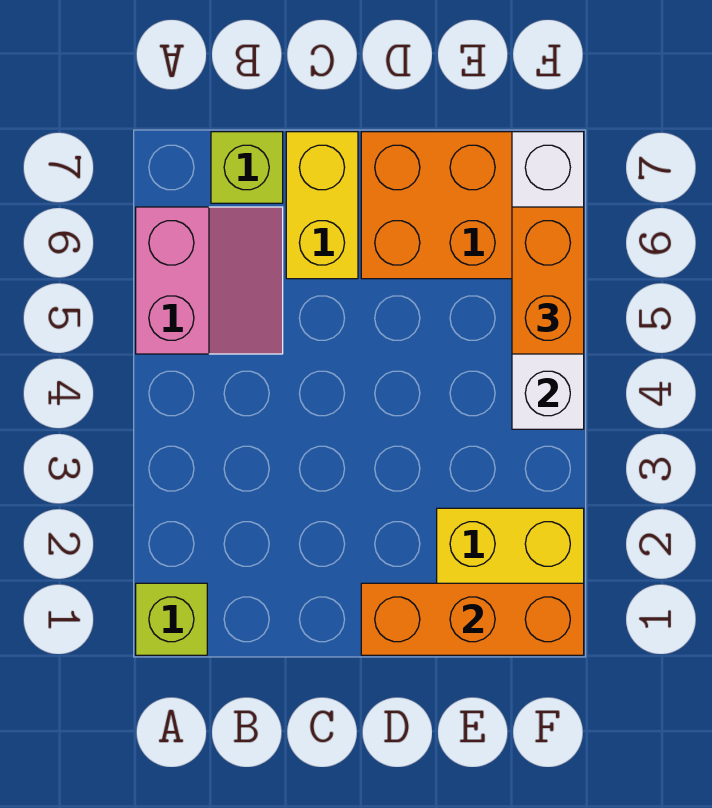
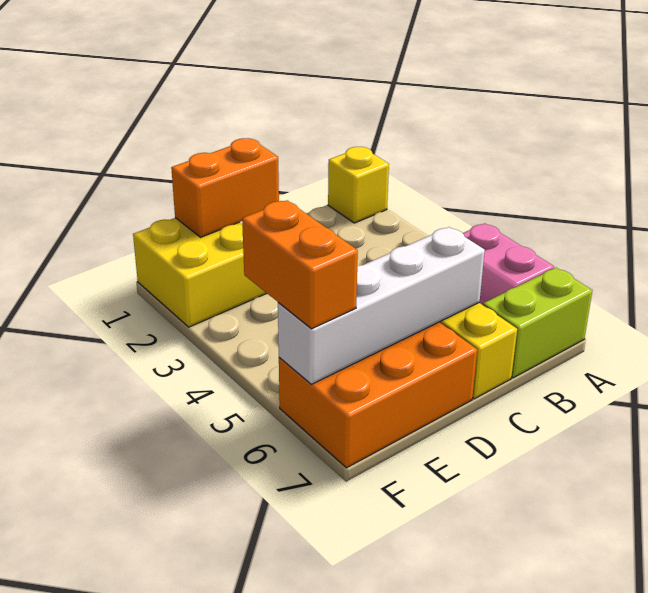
lime brick A1 level 1 -> yellow brick A1 level 1
lime brick B7 level 1 -> lime brick A7:B7 level 1
orange brick D1:F1 level 2 -> orange brick D1:E1 level 2
white brick F4:F7 level 2 -> white brick C6:F6 level 2

